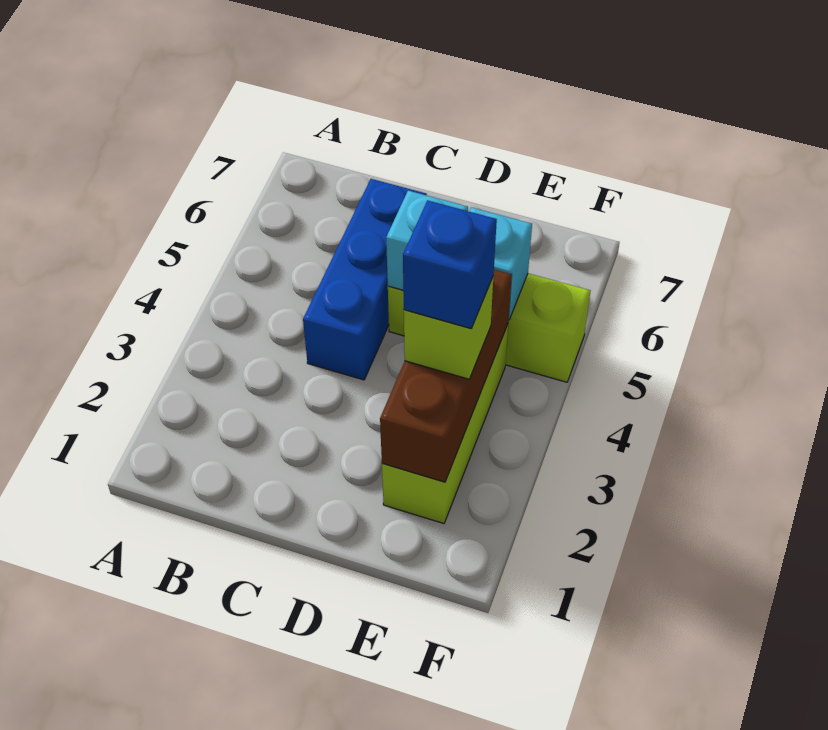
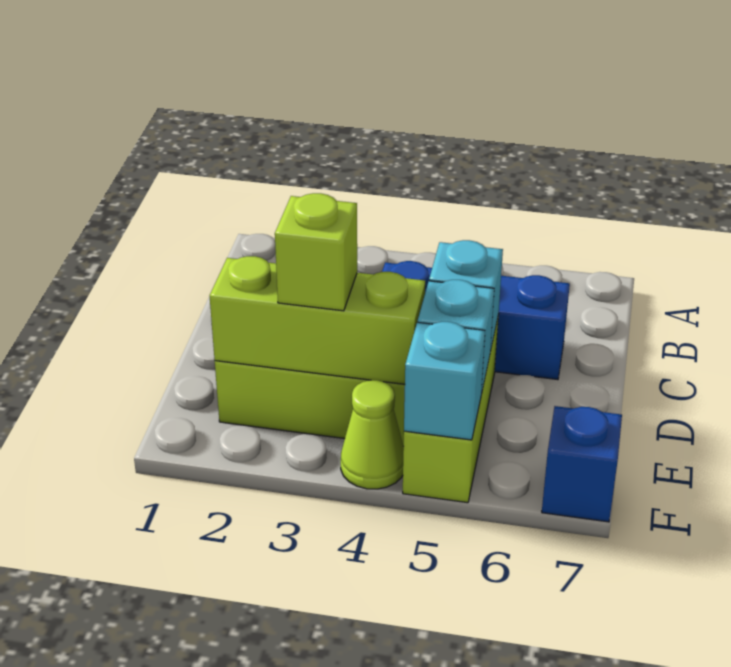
brown brick E2:E4 level 2 -> lime brick E2:E4 level 2
blue brick E3 level 4 -> blue brick F7 level 1
none -> lime cone F4 level 1
none -> cyan brick F5 level 2

